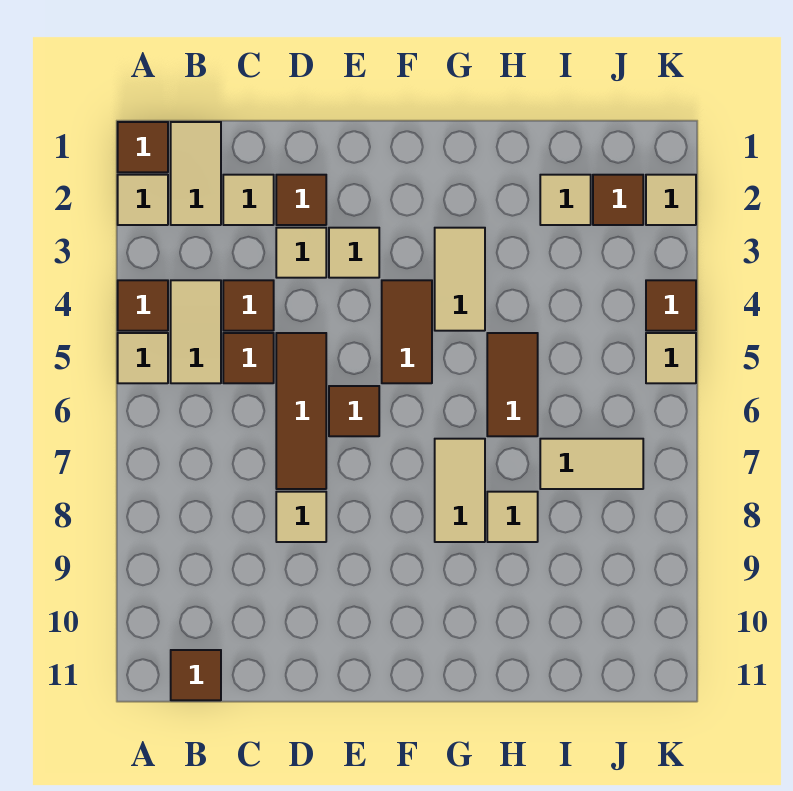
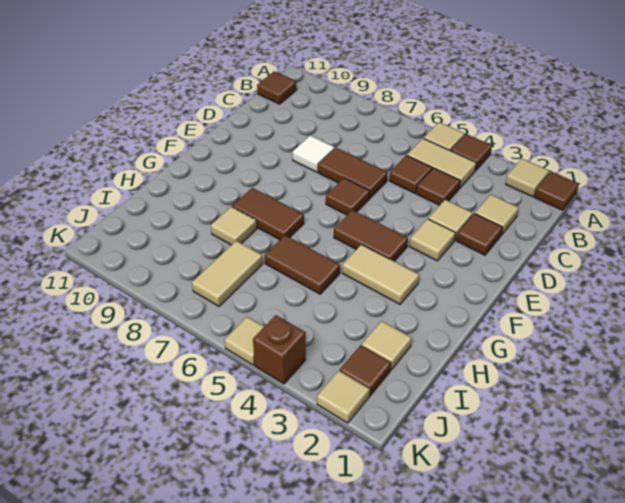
tan tile B1:B2 level 1 -> none
brown tile D5:D7 level 1 -> brown tile D6:D7 level 1
tan tile D8 level 1 -> white tile D8 level 1
tan tile G7:G8 level 1 -> brown tile G7:G8 level 1
brown tile K4 level 1 -> brown brick K4 level 1

